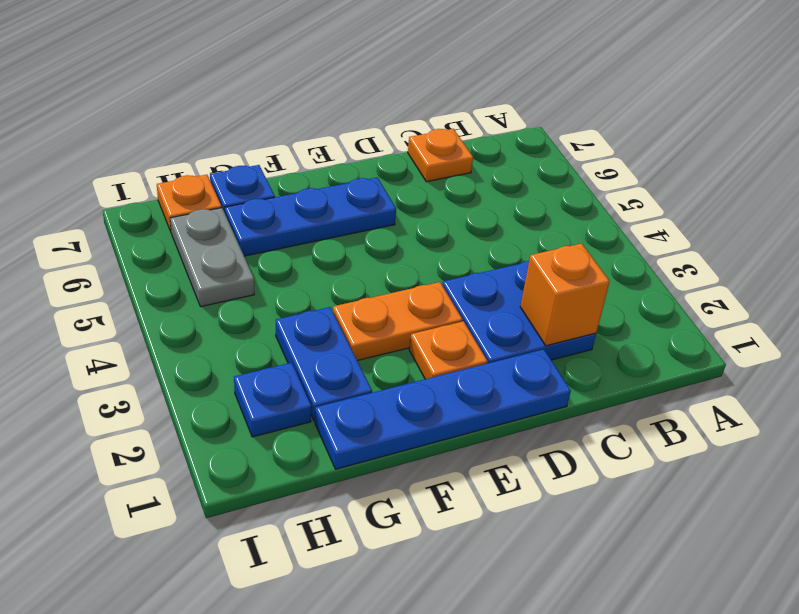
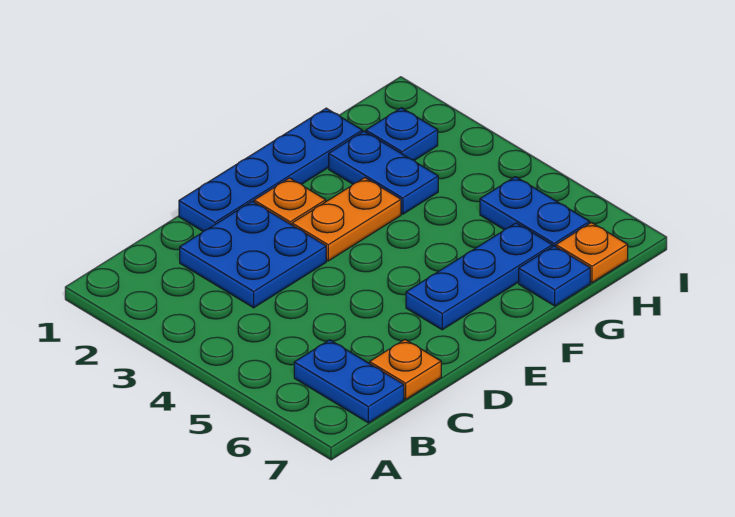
none -> blue plate B6:B7 level 1
orange brick C2 level 2 -> none
grey plate H5:H6 level 1 -> blue plate H5:H6 level 1

